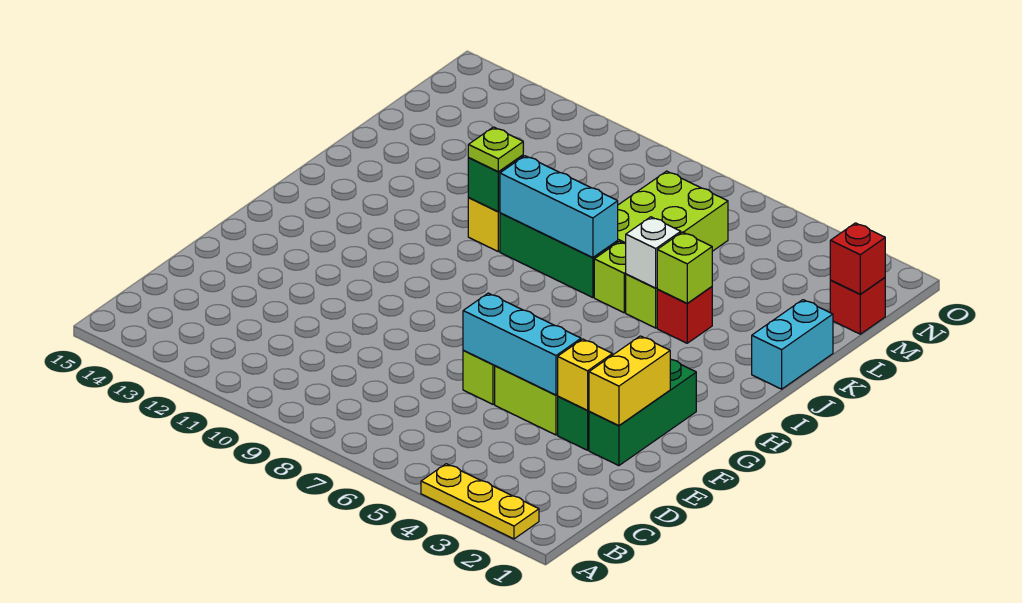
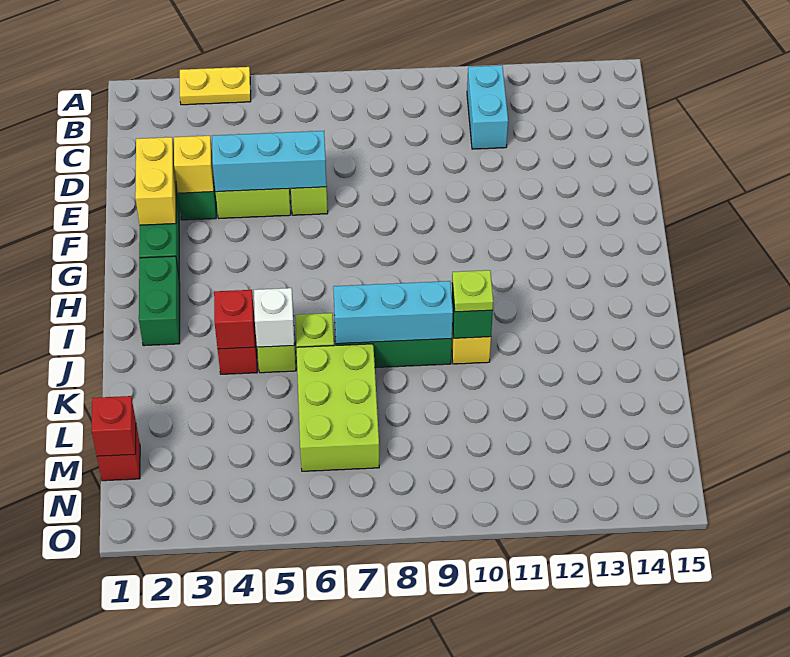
yellow plate A2:A4 level 1 -> yellow plate A3:A4 level 1
none -> green brick H2:I2 level 1
cyan brick J1:K1 level 1 -> cyan brick B11:C11 level 1
lime brick J4 level 2 -> red brick J4 level 2

